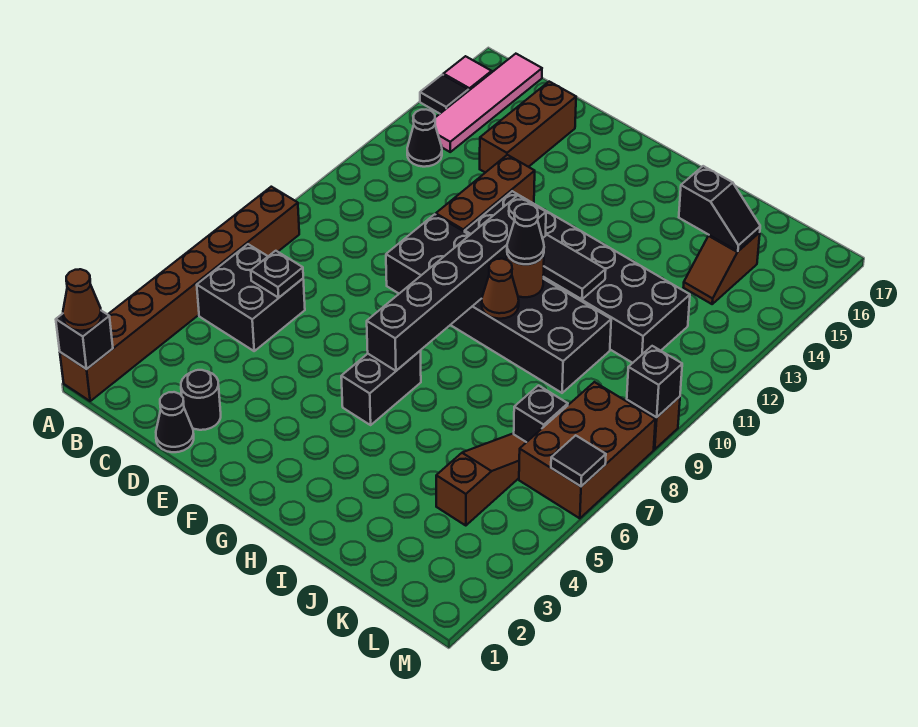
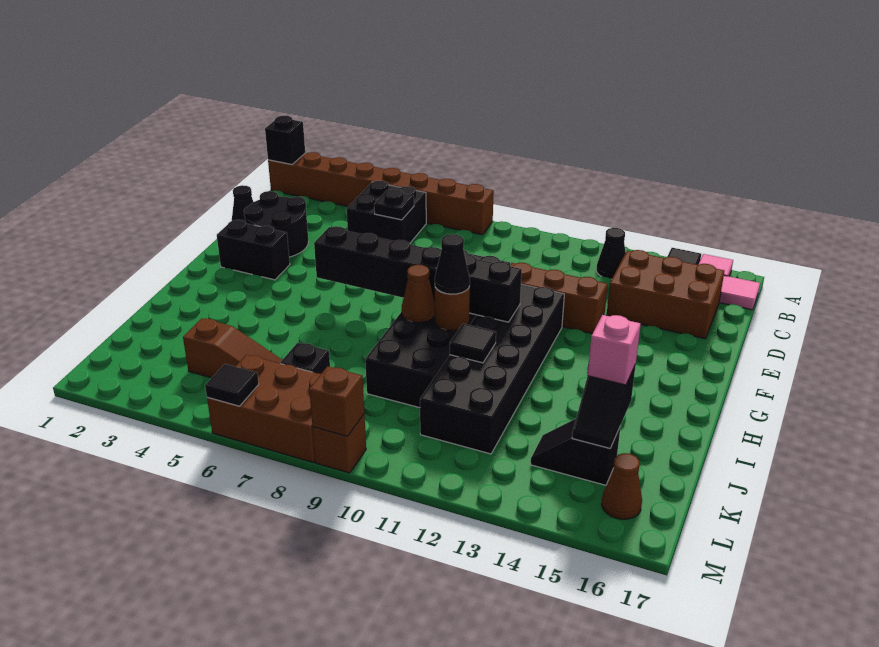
brown cone A1 level 3 -> brown cone L16 level 1
black round brick D2 level 1 -> black round brick D2:E3 level 1
brown brick D14:D16 level 1 -> brown brick C14:D16 level 1
black brick G5:G6 level 1 -> black brick F2:F3 level 1
black tile H11:I11 level 2 -> black tile I11 level 2
none -> pink brick J15 level 3
brown slope K14:K15 level 1 top 15 -> black slope K14:K15 level 1 top 15
black brick M9 level 2 -> brown brick M9 level 2

